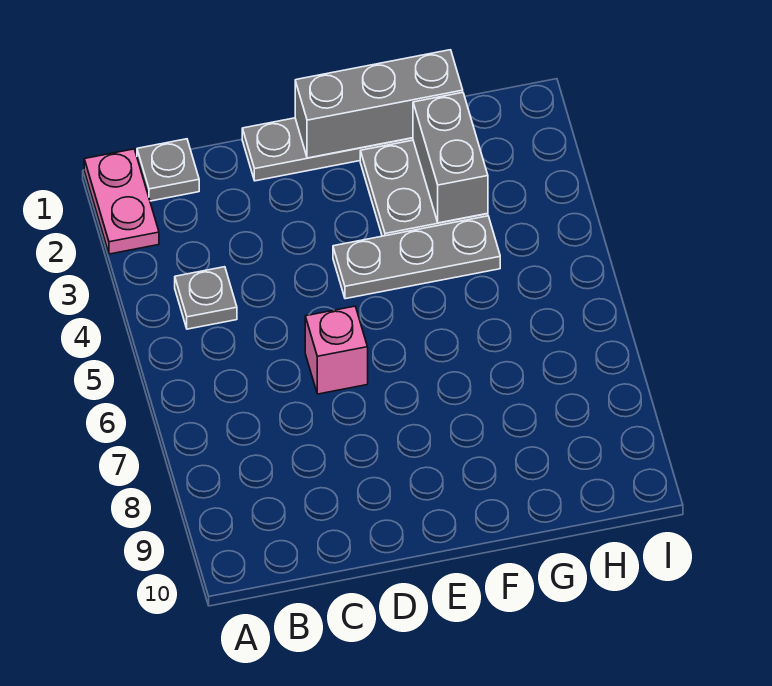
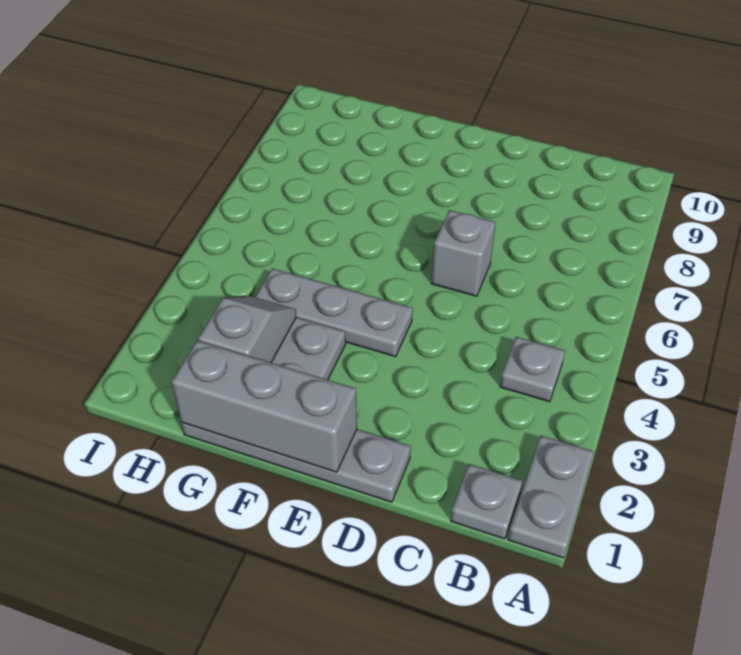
pink plate A1:A2 level 1 -> grey plate A1:A2 level 1
pink brick D6 level 1 -> grey brick D6 level 1
grey brick G2:G3 level 2 -> grey slope G2:G3 level 2 top 2

